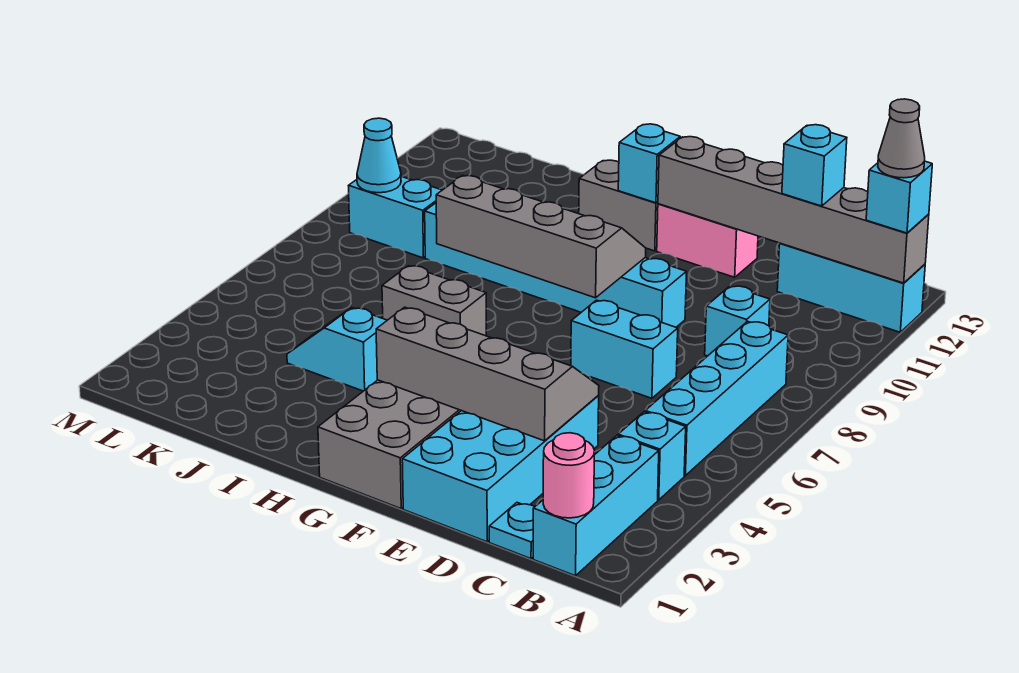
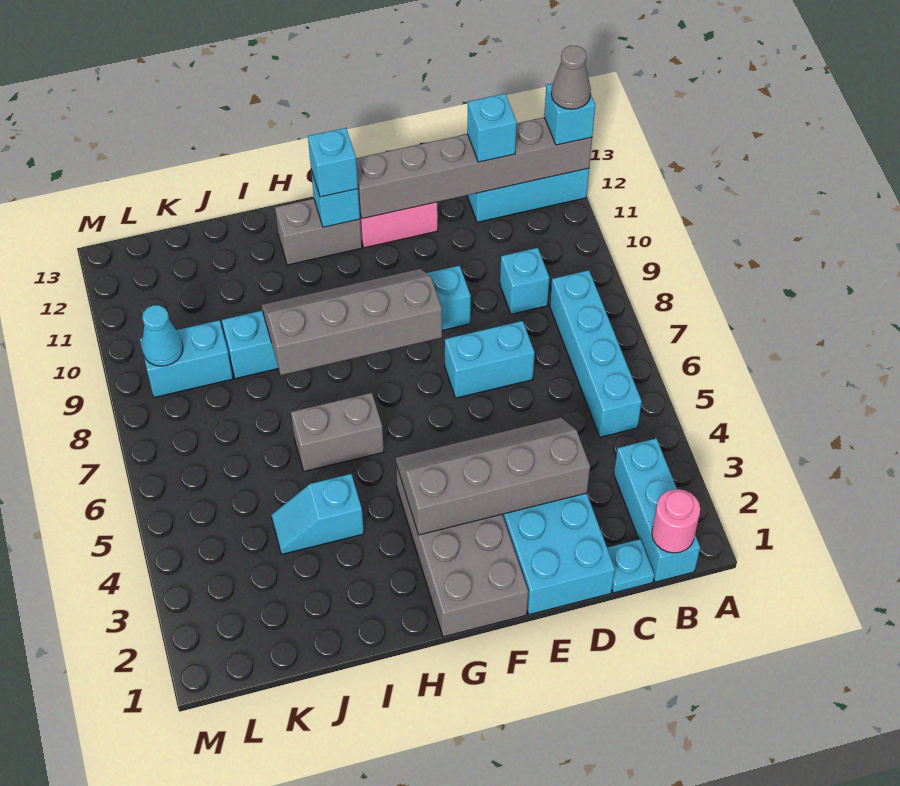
cyan brick B4 level 1 -> cyan brick G12 level 3

